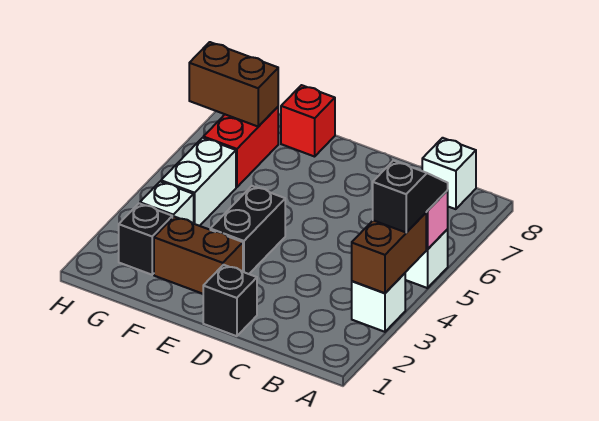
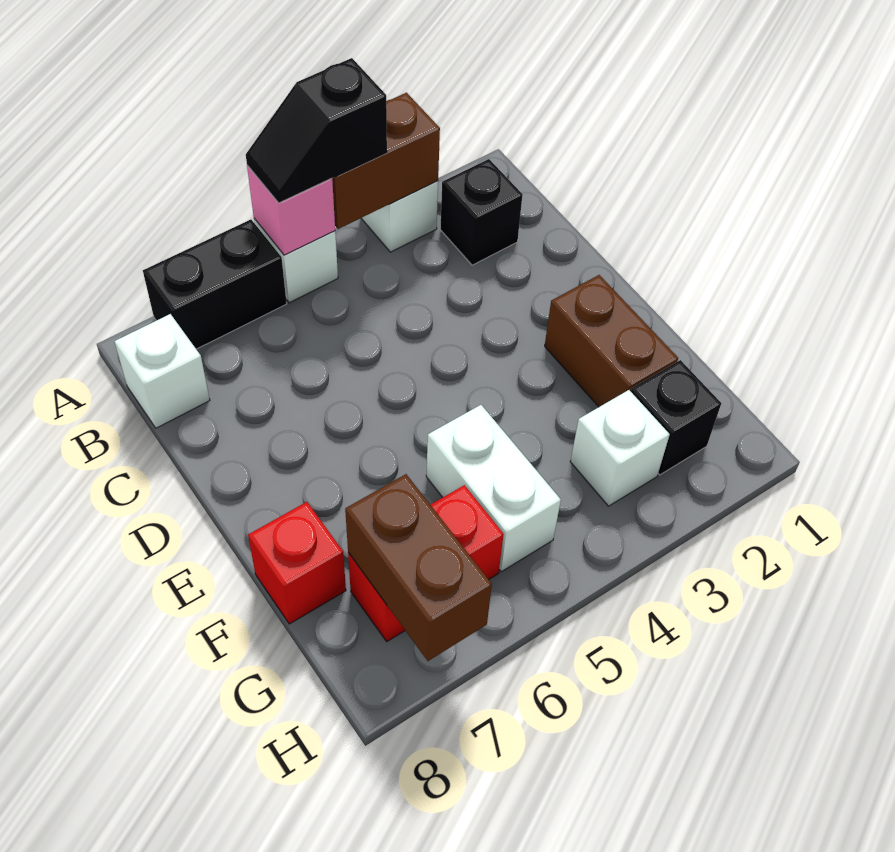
black brick D1 level 1 -> black brick B2 level 1
black brick E3:E4 level 1 -> black brick A6:A7 level 1
white brick G4:G5 level 1 -> white brick F5:G5 level 1

